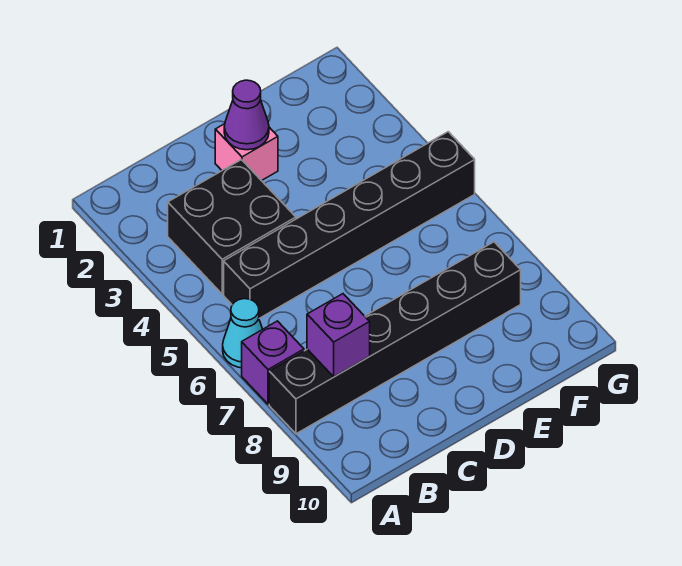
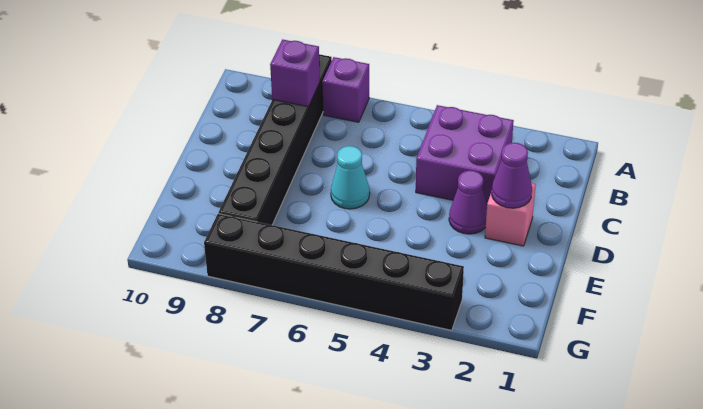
cyan cone A6 level 1 -> cyan cone D6 level 1
black brick B3:C4 level 1 -> purple brick B3:C4 level 1
black brick B5:G5 level 1 -> black brick G3:G8 level 1
none -> purple cone D3 level 1

